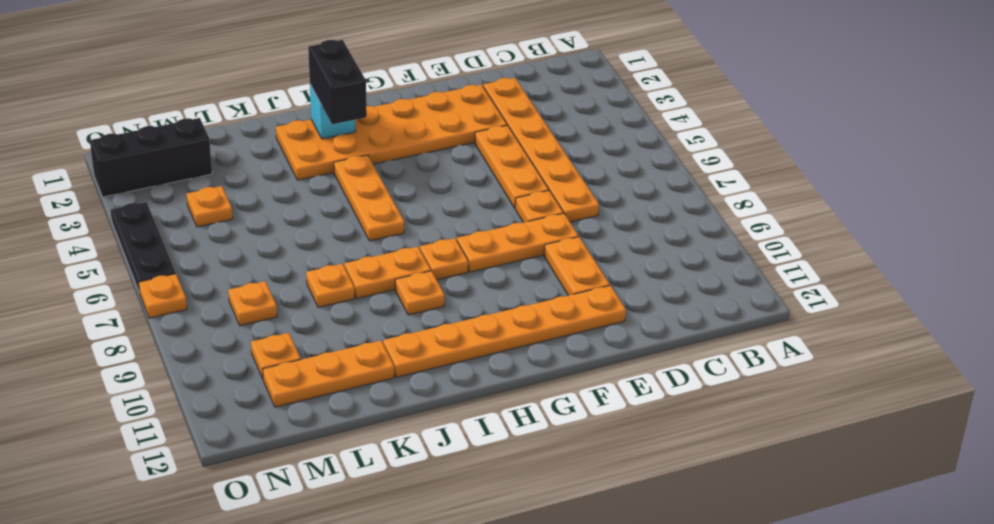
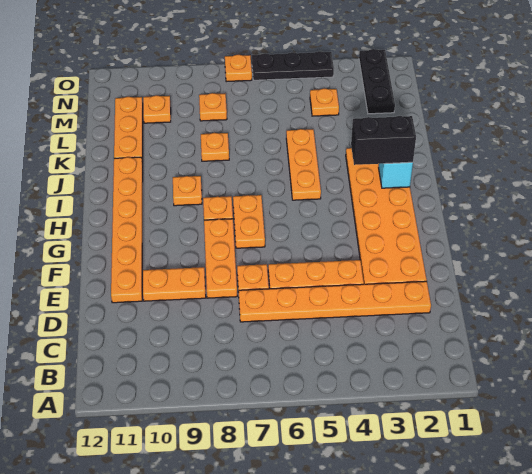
orange plate I4:I6 level 1 -> orange plate I5:K5 level 1
orange plate I8:J8 level 1 -> orange plate G7:H7 level 1
black brick M2:O2 level 1 -> black plate M2:O2 level 1

